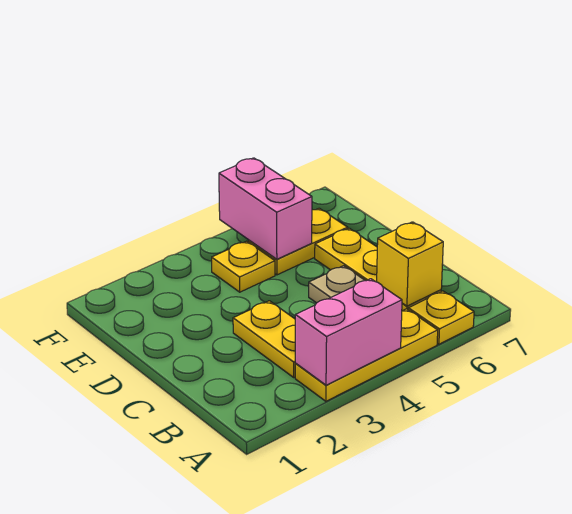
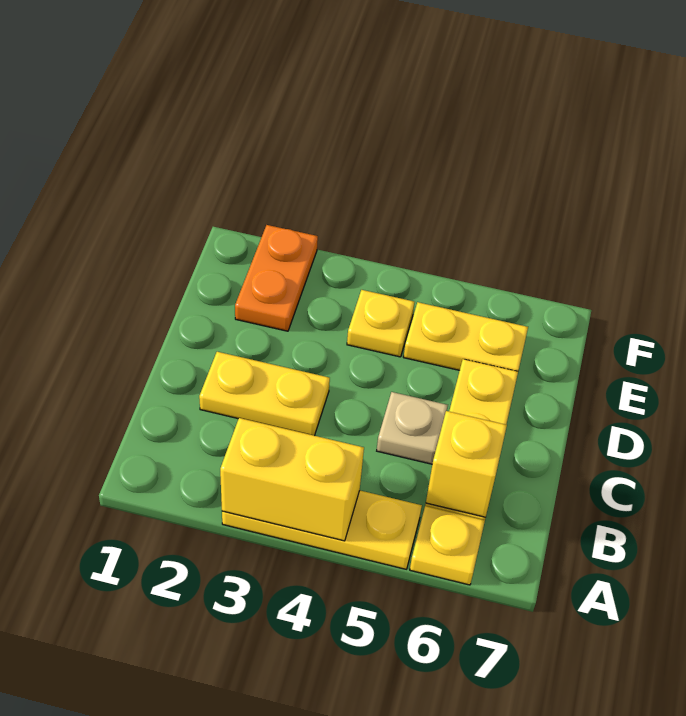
pink brick A3:A4 level 2 -> yellow brick A3:A4 level 2
yellow plate B3:C3 level 1 -> yellow plate C2:C3 level 1
none -> orange plate E2:F2 level 1
pink brick E5:F5 level 2 -> none

